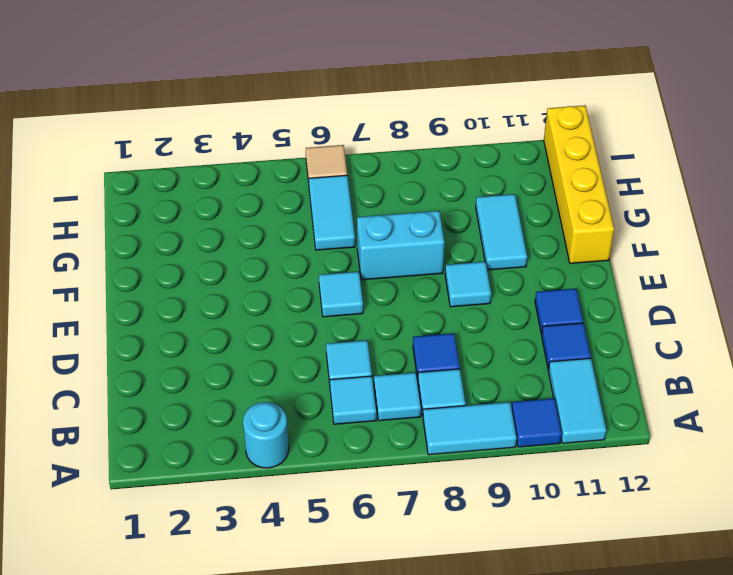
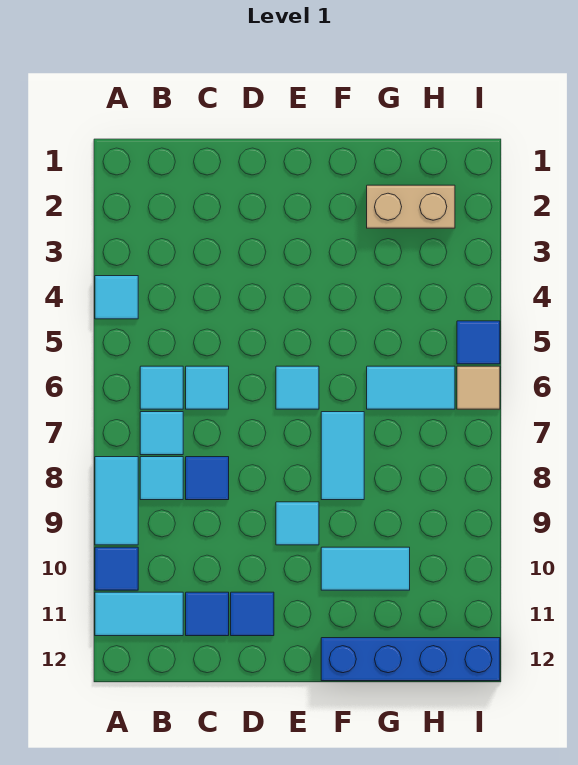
cyan round brick A4 level 1 -> cyan tile A4 level 1
cyan brick F7:F8 level 1 -> cyan tile F7:F8 level 1
yellow brick F12:I12 level 1 -> blue brick F12:I12 level 1
none -> tan brick G2:H2 level 1
none -> blue tile I5 level 1

